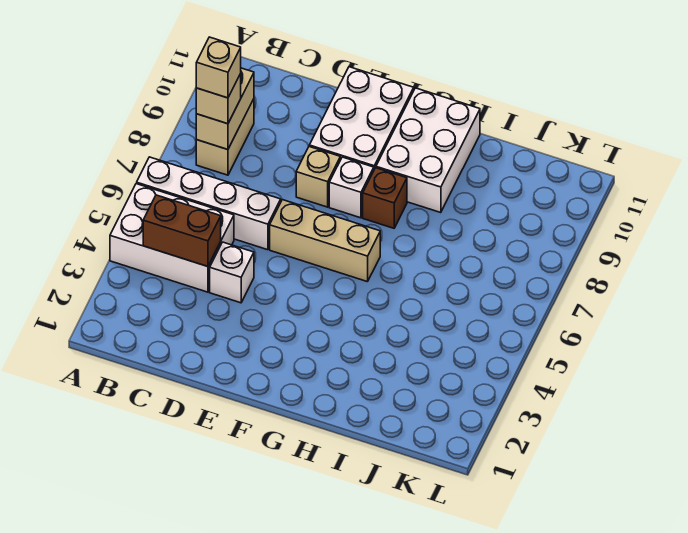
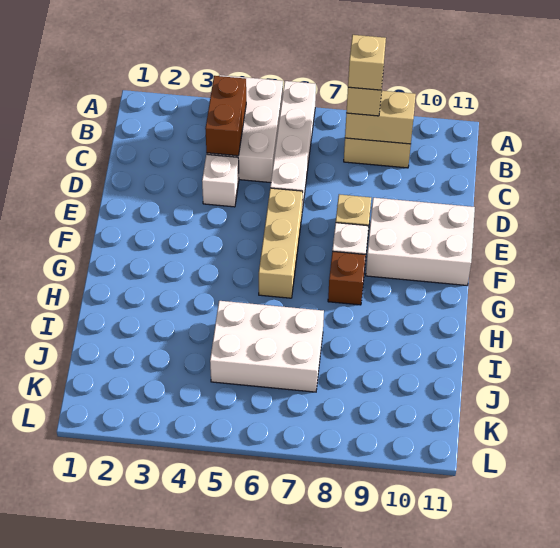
white brick G9:H11 level 1 -> white brick I5:J7 level 1

